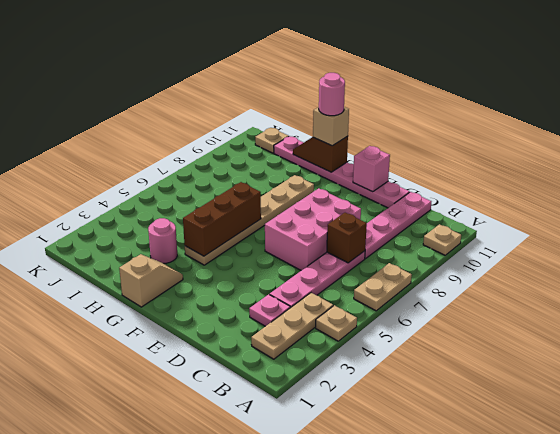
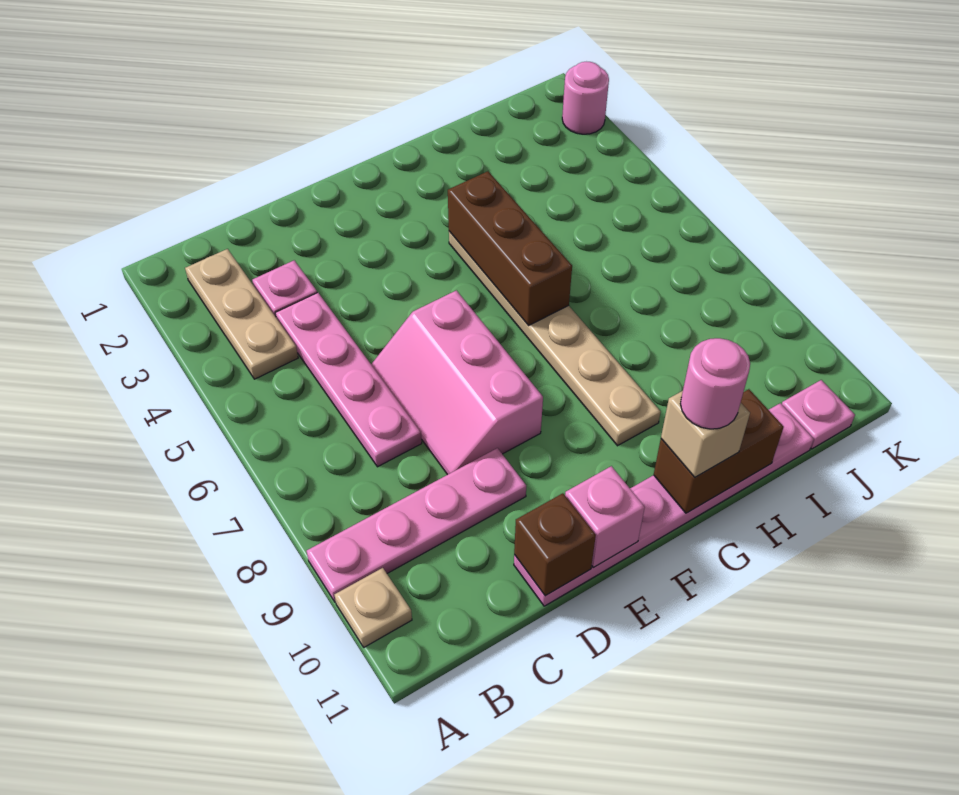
tan plate A4 level 1 -> none
tan plate A6:A7 level 1 -> none
brown brick C7 level 2 -> brown brick D11 level 2
pink plate C8:C11 level 1 -> pink plate A9:D9 level 1
pink brick D6:E8 level 1 -> pink slope D6:E8 level 1 top E
tan slope G1:G2 level 1 top 1 -> none
brown slope G11:H11 level 2 top G -> brown brick G11:H11 level 2
pink round brick H3 level 1 -> pink round brick K2 level 1
tan plate J11 level 1 -> pink plate J11 level 1

